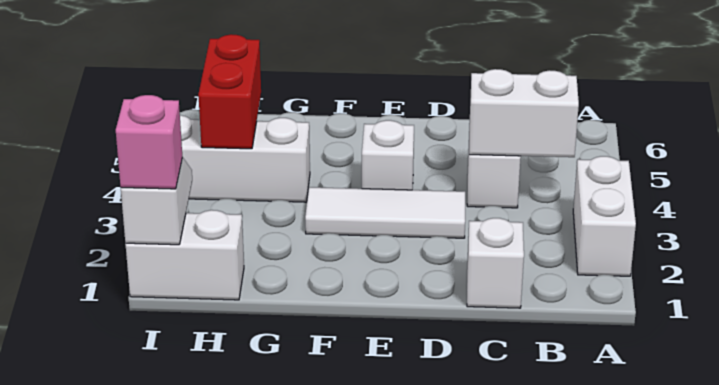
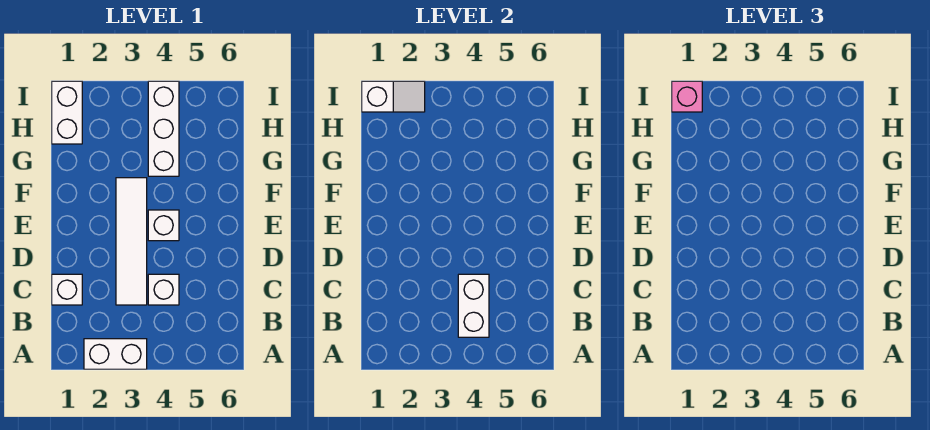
white tile D3:F3 level 1 -> white tile C3:F3 level 1
red brick H4:H5 level 2 -> none

